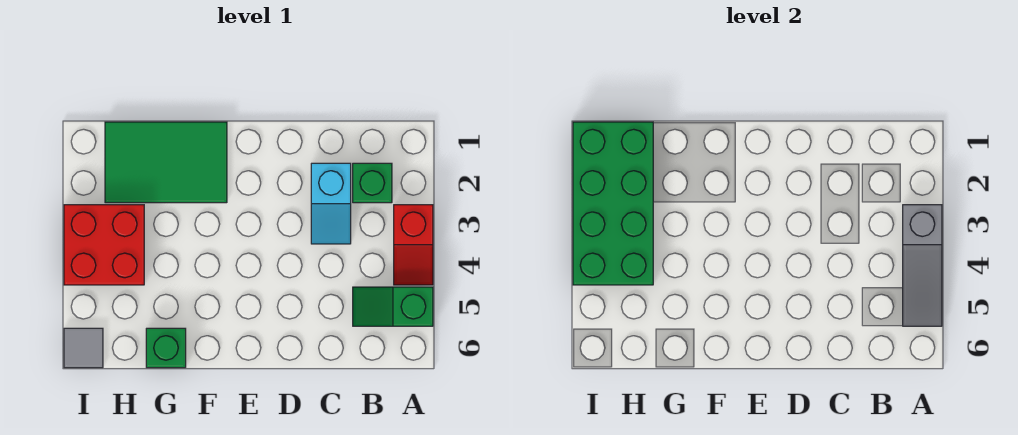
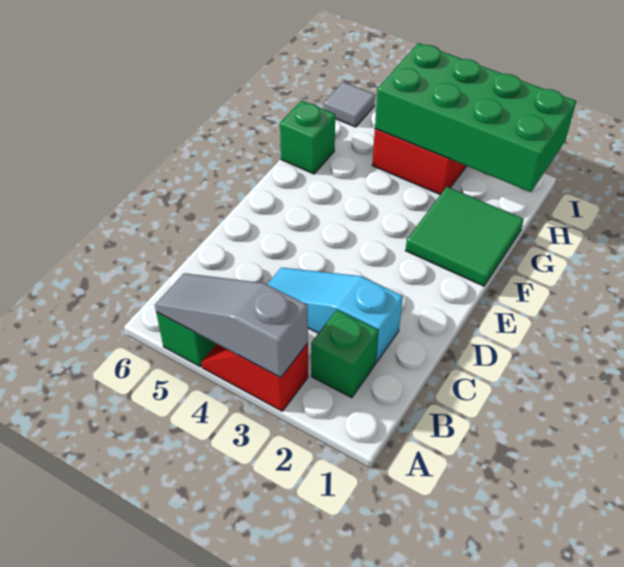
cyan slope C2:C3 level 1 top 2 -> cyan slope C2:C4 level 1 top 2
green tile F1:H2 level 1 -> green tile F1:G2 level 1

